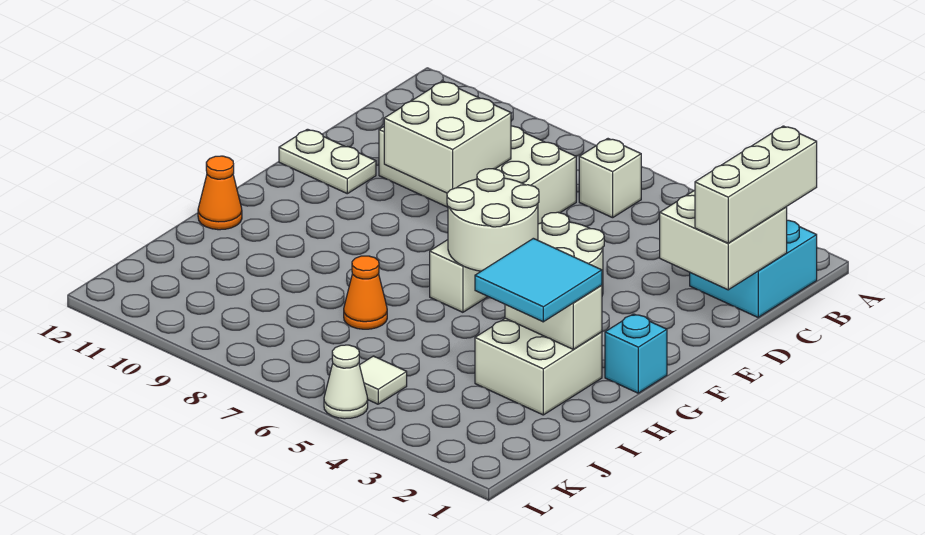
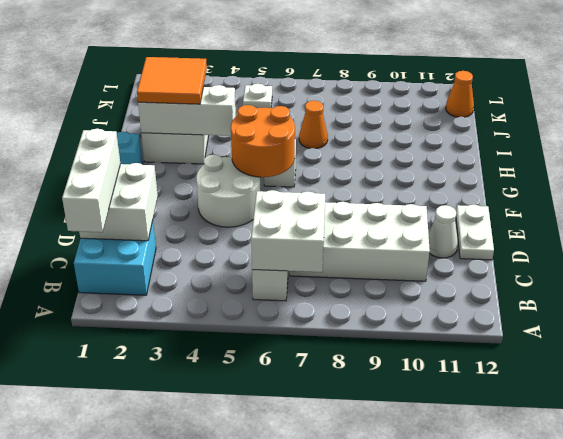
white brick D8:E9 level 2 -> white brick B6:C7 level 2
white plate E11:E12 level 1 -> white plate D12:E12 level 1
white round brick F5:G6 level 2 -> orange round brick F5:G6 level 2
white brick H2:H3 level 2 -> white brick H2:H4 level 2
cyan tile H2:I3 level 3 -> orange tile H2:I3 level 3
orange cone H12 level 1 -> orange cone K12 level 1
white tile K5 level 1 -> white plate K5 level 1
white cone L5 level 1 -> white cone D11 level 1

